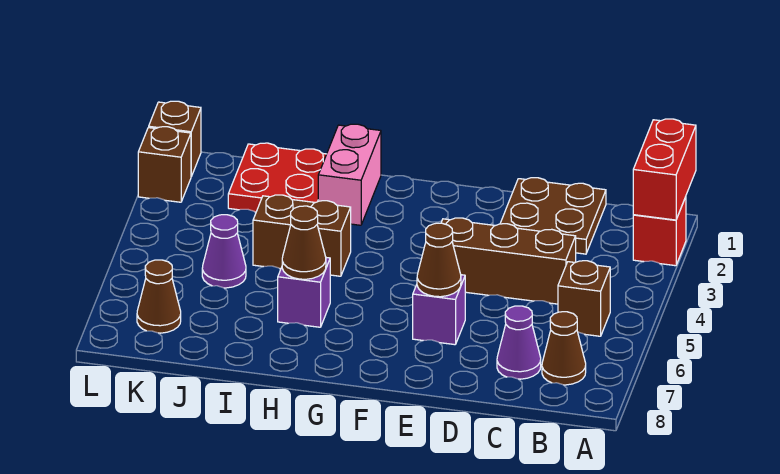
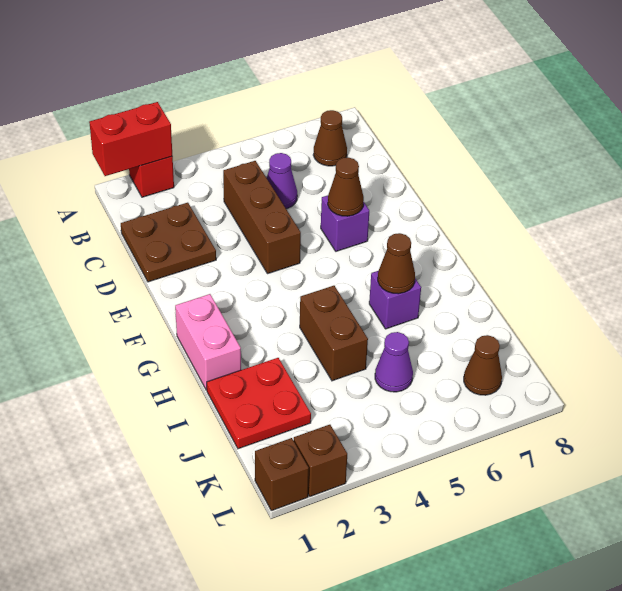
brown brick B5 level 1 -> none
purple cone C7 level 1 -> purple cone C5 level 1
pink brick H1:H2 level 1 -> pink brick G1:H1 level 1

